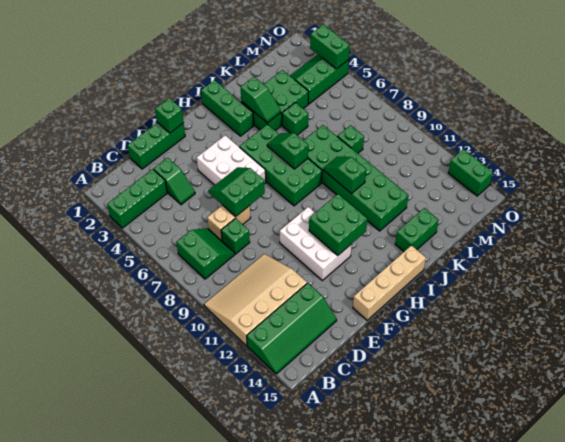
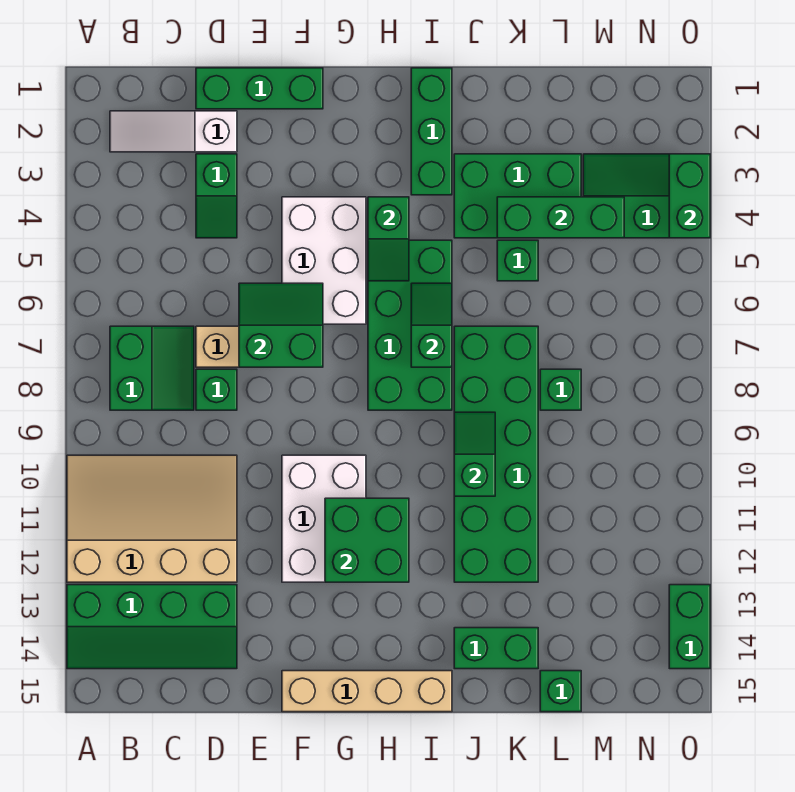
green brick A3:C3 level 1 -> green brick K4:M4 level 2
none -> white slope B2:D2 level 1 top D
green brick F1 level 2 -> green brick L15 level 1
green slope J3:J4 level 2 top 3 -> green slope H4:H5 level 2 top 4

